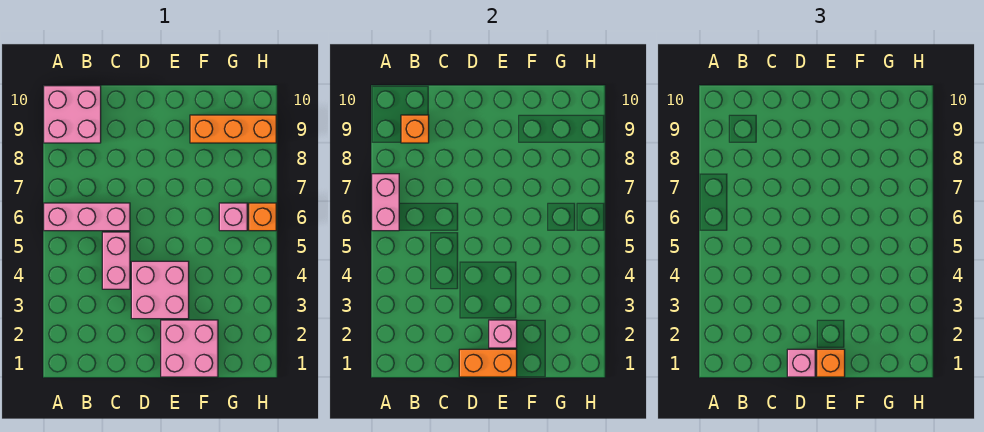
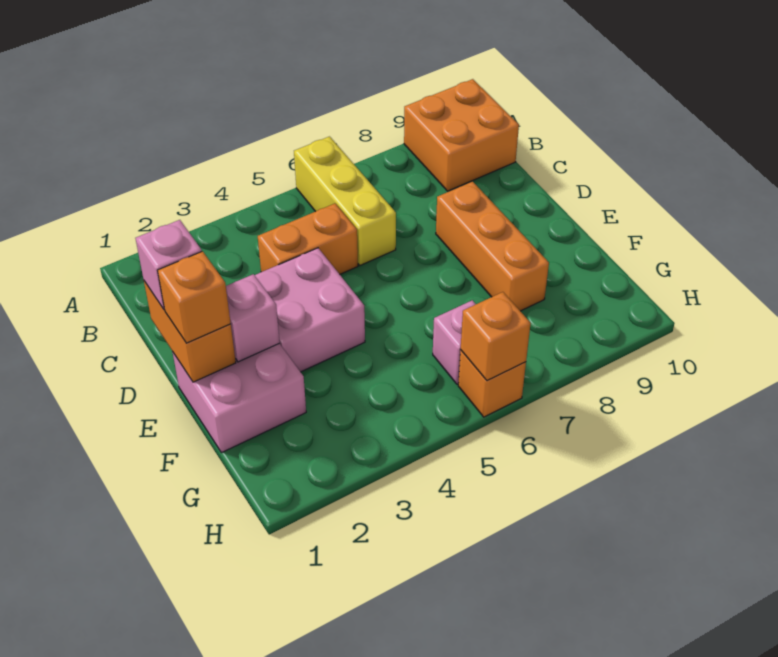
pink brick A6:C6 level 1 -> yellow brick A6:C6 level 1
pink brick A6:A7 level 2 -> none
pink brick A9:B10 level 1 -> orange brick A9:B10 level 1
orange brick B9 level 2 -> orange brick H6 level 2
pink brick C4:C5 level 1 -> orange brick C4:C5 level 1
orange brick F9:H9 level 1 -> orange brick D8:F8 level 1

